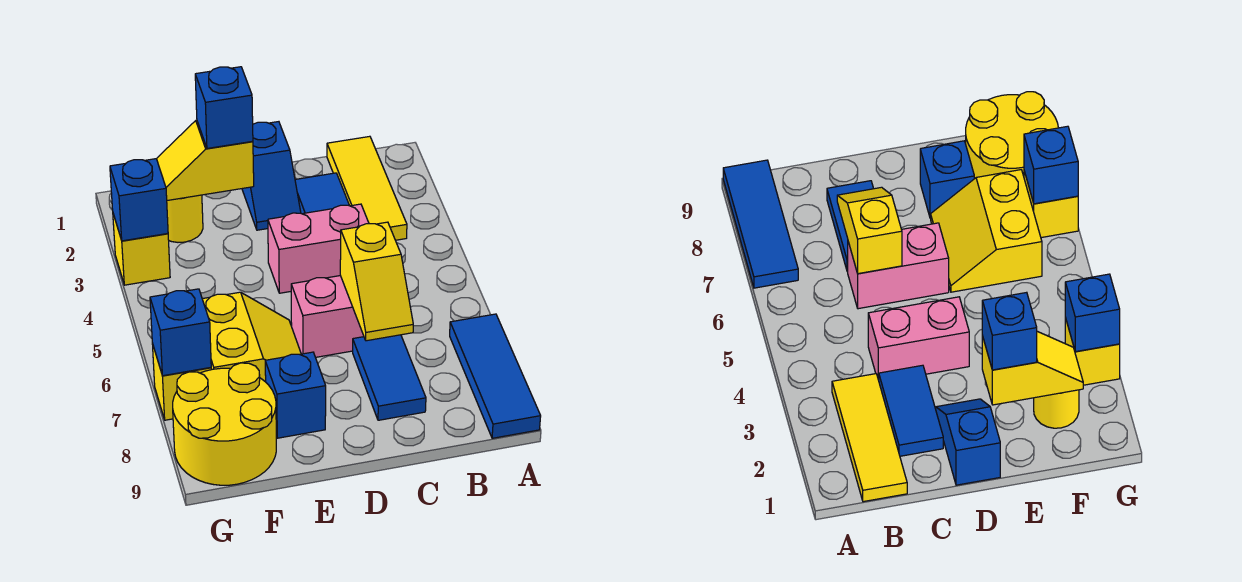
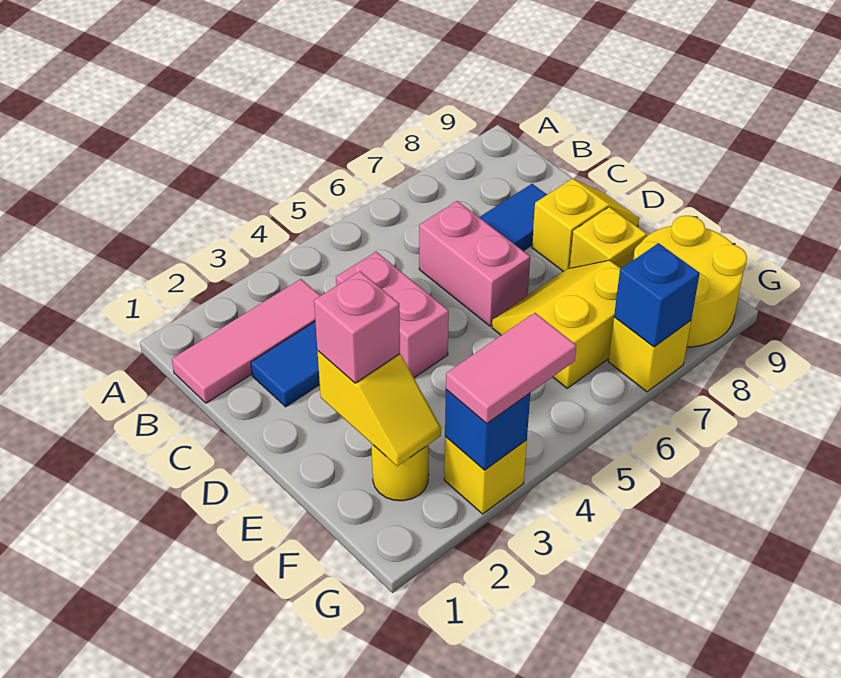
blue tile A7:A9 level 1 -> none
yellow tile B1:B3 level 1 -> pink tile B1:B3 level 1
yellow slope C6:C7 level 2 top 6 -> yellow slope D8:D9 level 1 top 8
blue slope D1:D2 level 1 top 1 -> none
blue brick E2 level 3 -> pink brick E2 level 3
blue brick E8 level 1 -> yellow brick E8 level 1
none -> pink tile G3:G4 level 3

